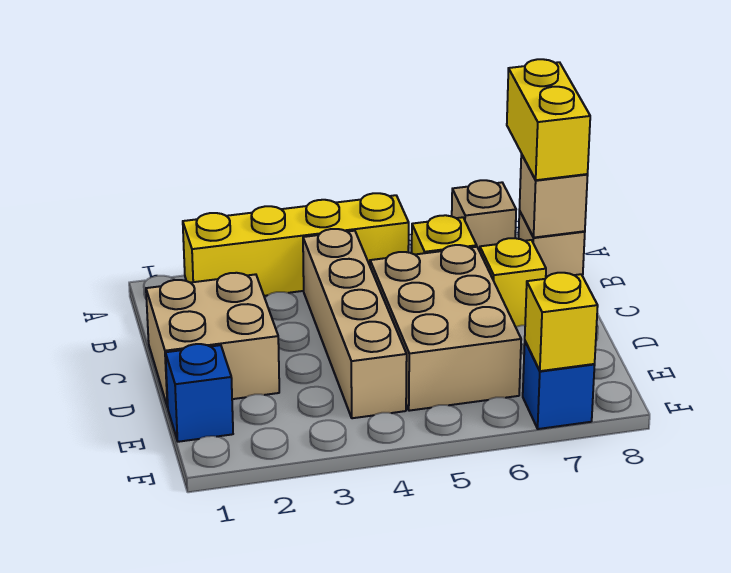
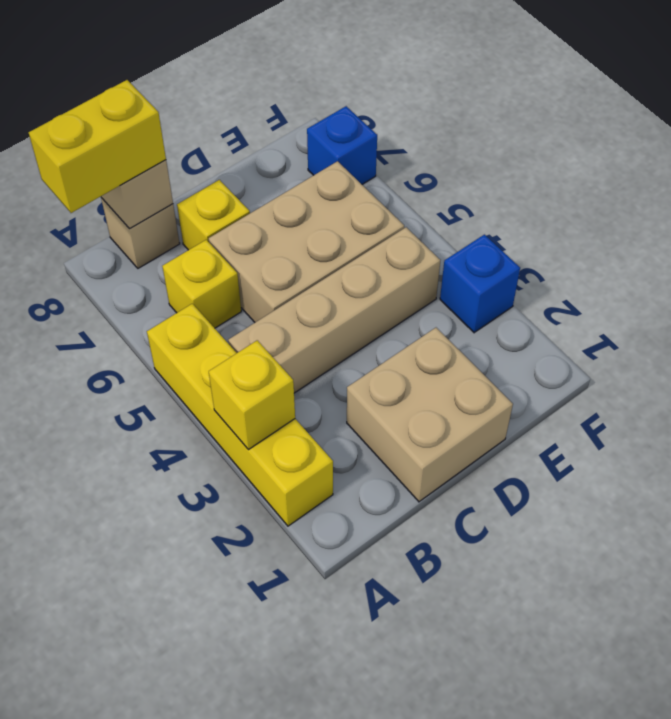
tan brick A7 level 1 -> none
blue brick E1 level 1 -> blue brick F3 level 1
yellow brick F7 level 2 -> yellow brick A3 level 2

